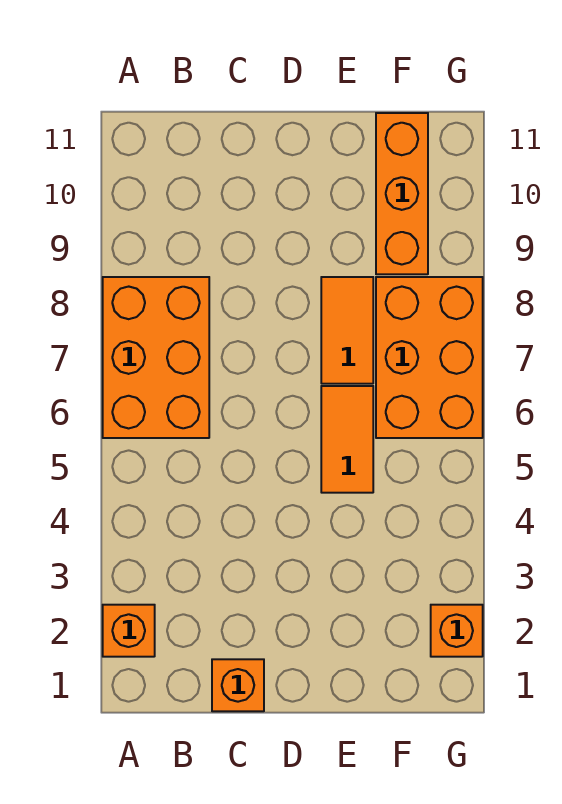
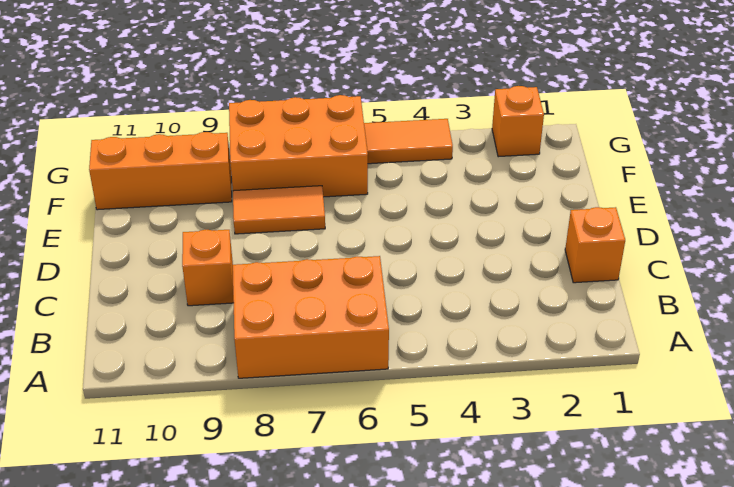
orange brick A2 level 1 -> orange brick C9 level 1
orange tile E5:E6 level 1 -> orange tile G4:G5 level 1

